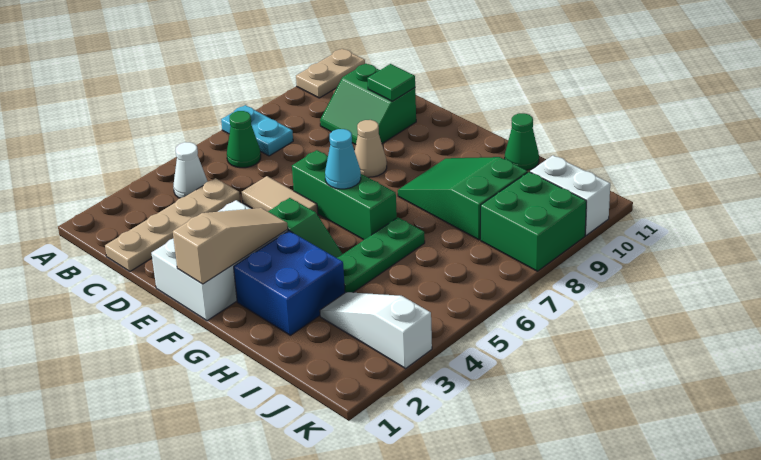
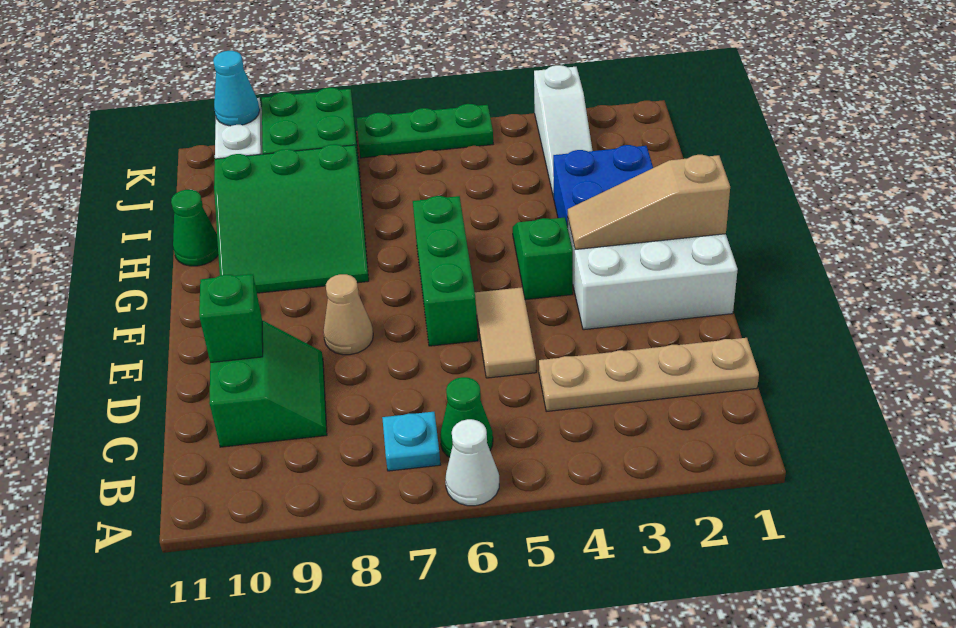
cyan plate A7:B7 level 1 -> cyan plate B7 level 1
tan plate A10:A11 level 1 -> none
white cone B4 level 1 -> white cone A6 level 1
green tile D10 level 2 -> green brick D10 level 2
cyan cone F6 level 2 -> cyan cone K10 level 2
green slope G8:I9 level 1 top I -> green slope G8:I10 level 1 top I
green plate H4:H6 level 1 -> green plate K5:K7 level 1

